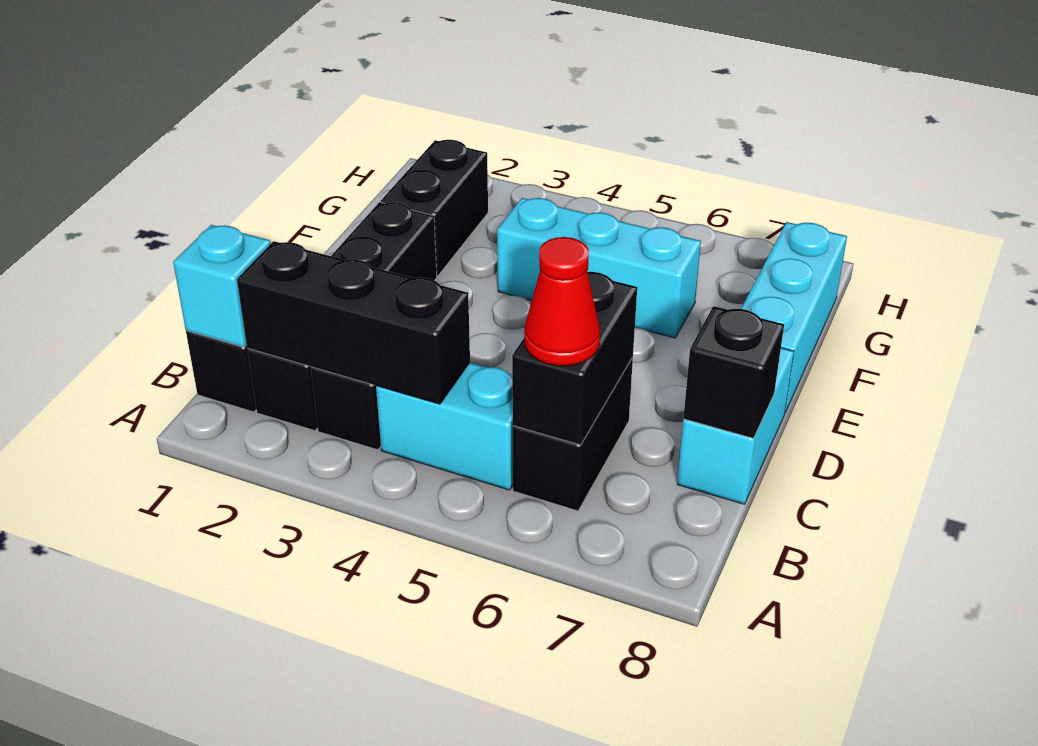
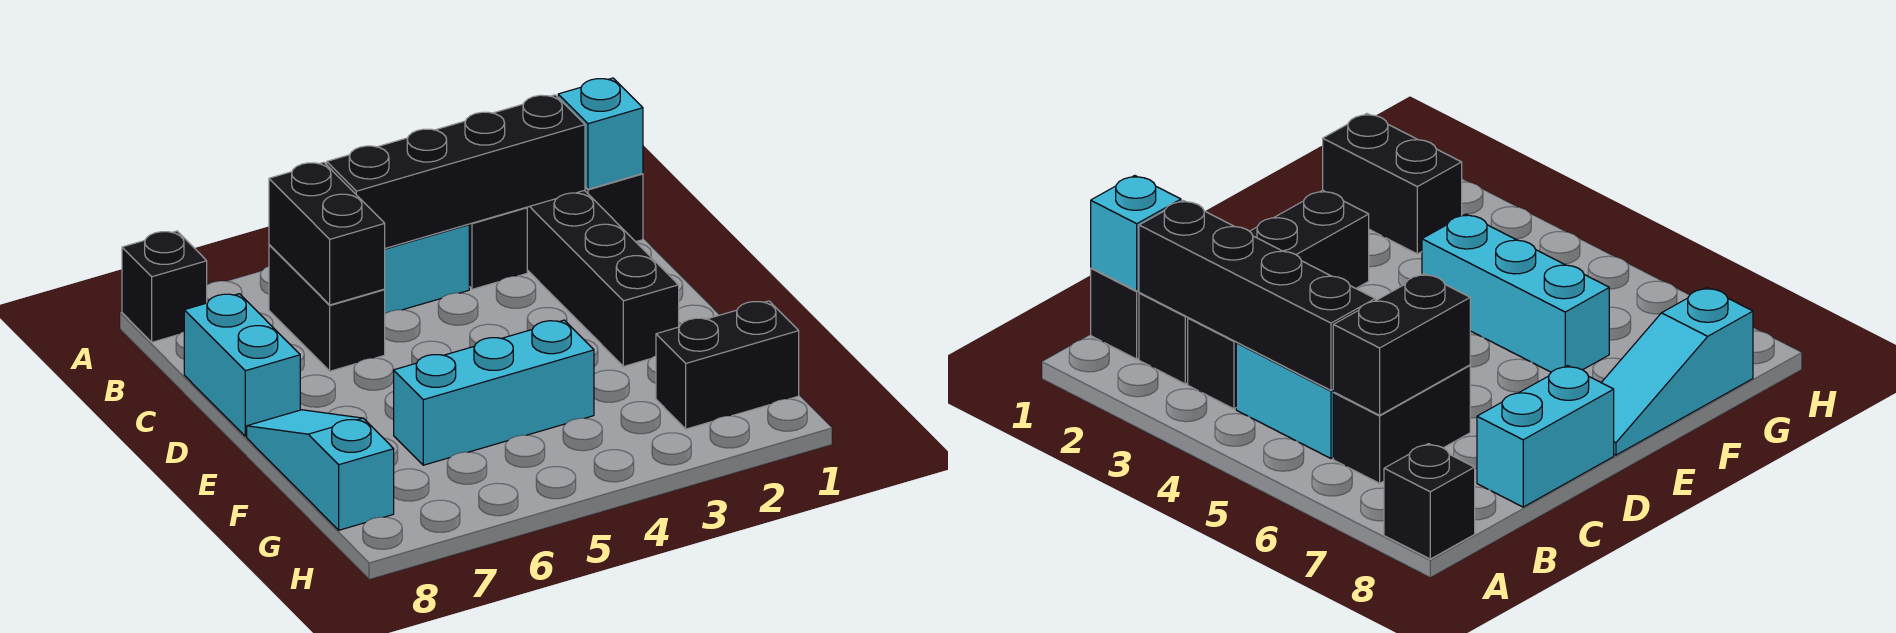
black brick B2:B4 level 2 -> black brick B2:B5 level 2
red cone B6 level 3 -> none
black brick C8 level 2 -> black brick A8 level 1
cyan brick E8:G8 level 1 -> cyan slope E8:G8 level 1 top G
black brick F2:G2 level 1 -> black brick G1:G2 level 1

